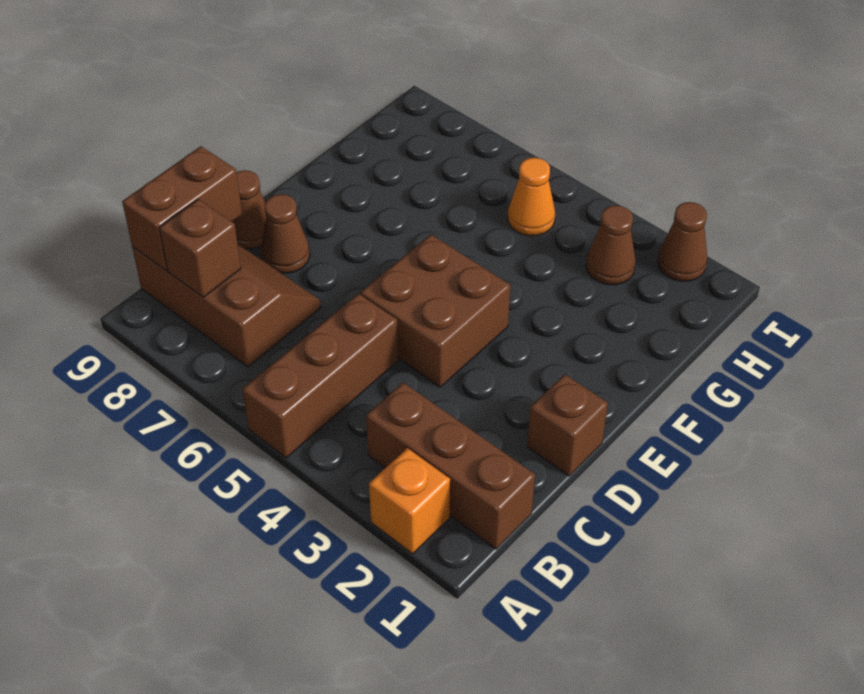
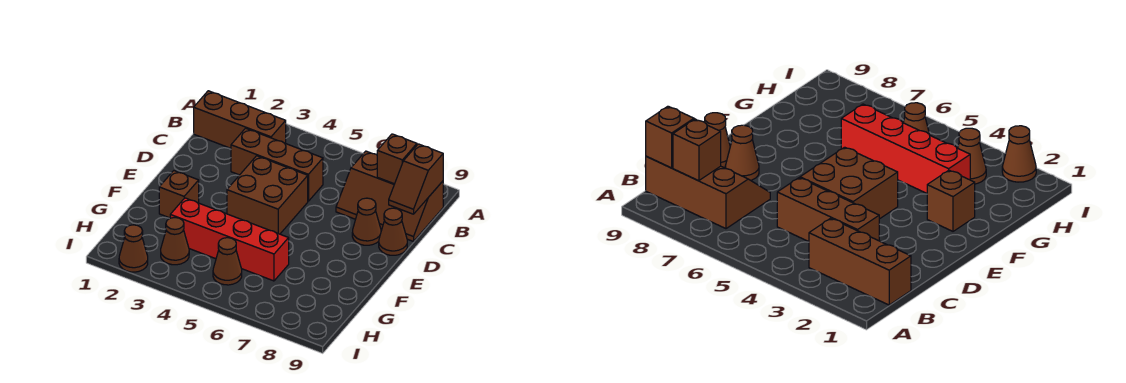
orange brick A2 level 1 -> none
brown brick A5:C5 level 1 -> brown brick C3:C5 level 1
brown brick B9:C9 level 2 -> brown slope B9:C9 level 2 top B
brown brick D1 level 1 -> brown brick F2 level 1
none -> red brick G3:G6 level 1
orange cone H5 level 1 -> brown cone H5 level 1

